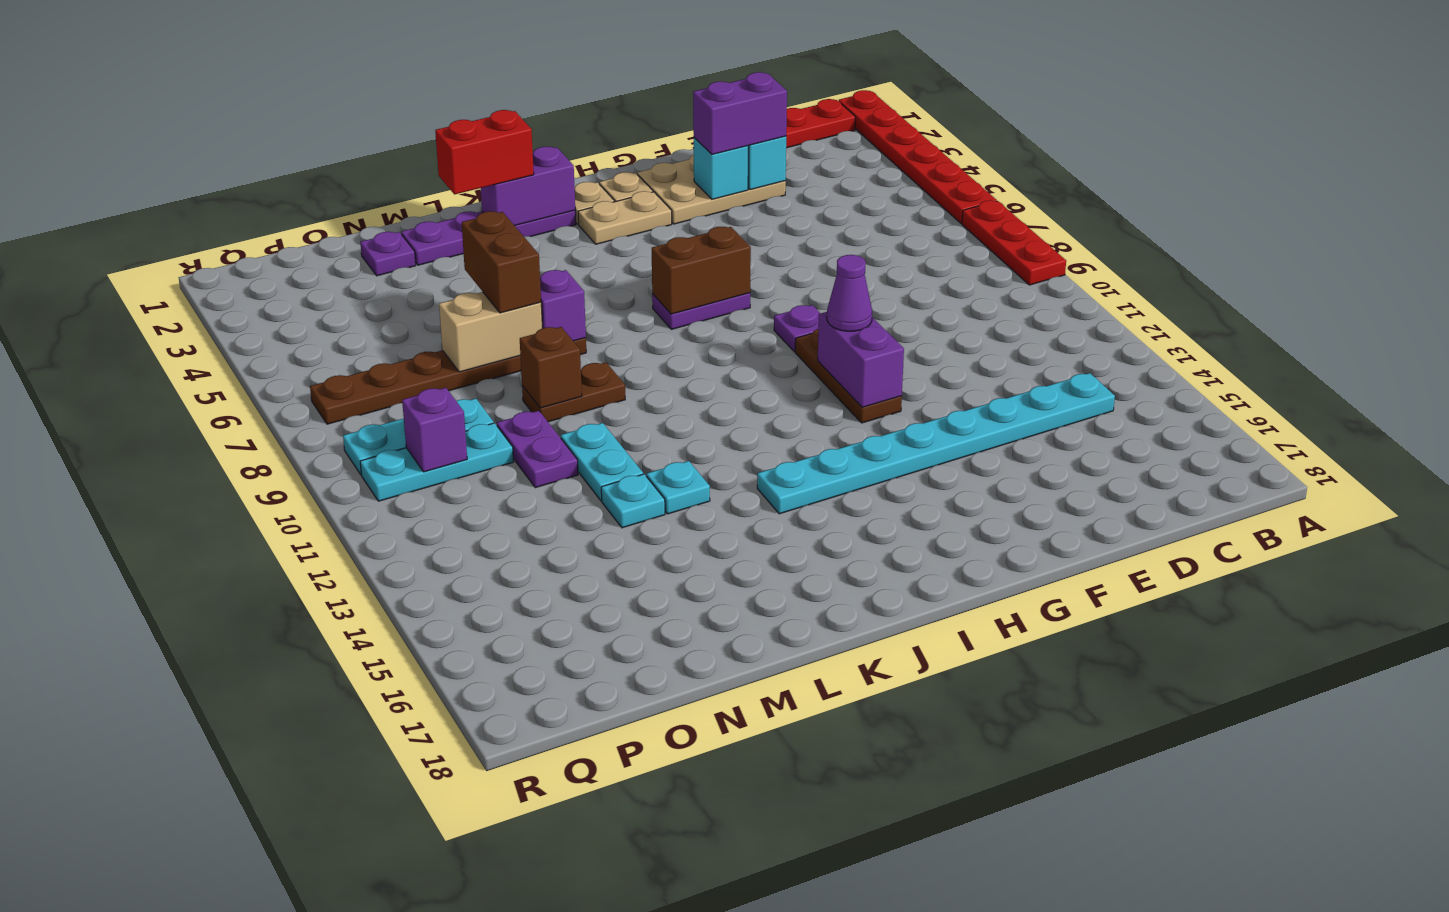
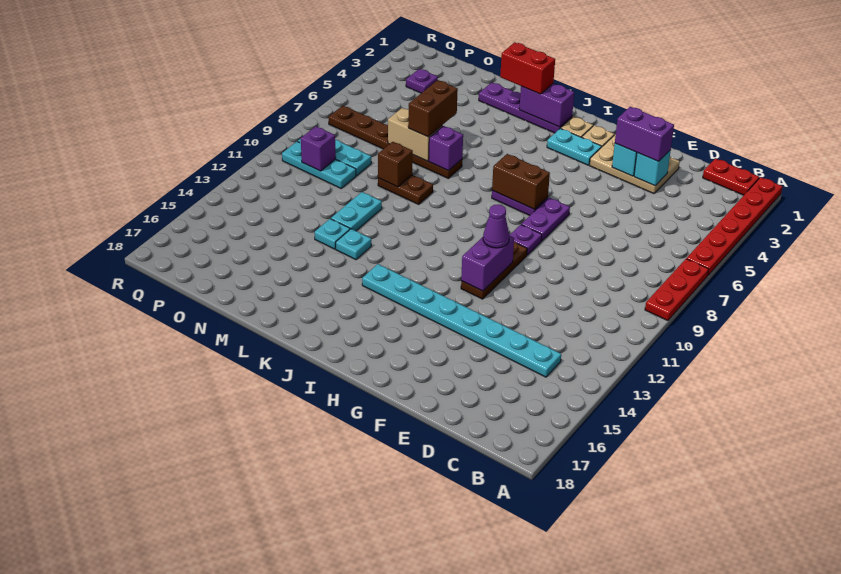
tan plate H3:I3 level 1 -> cyan plate H3:I3 level 1
purple plate N2 level 1 -> purple plate P3 level 1
purple plate N10:N11 level 1 -> purple plate G7:G8 level 1

